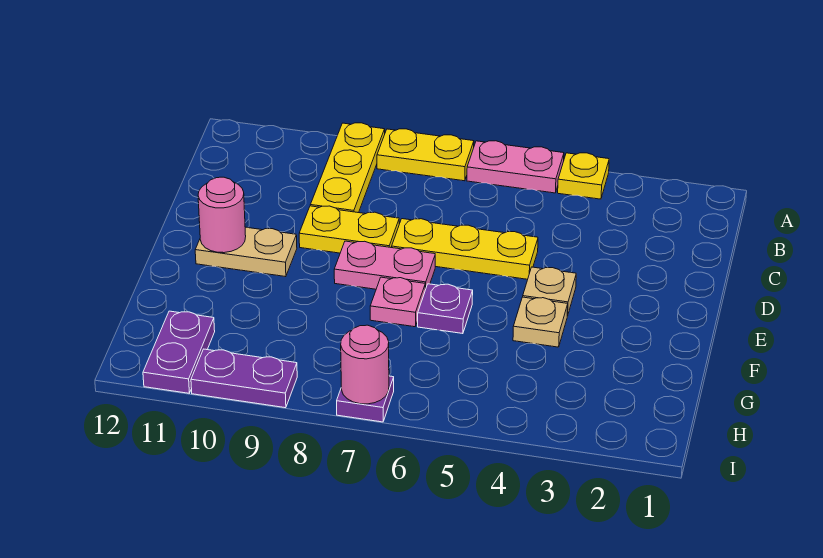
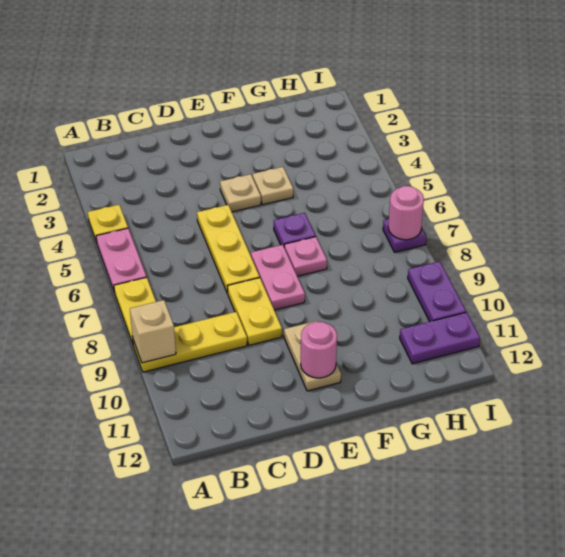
none -> tan brick A9 level 2

